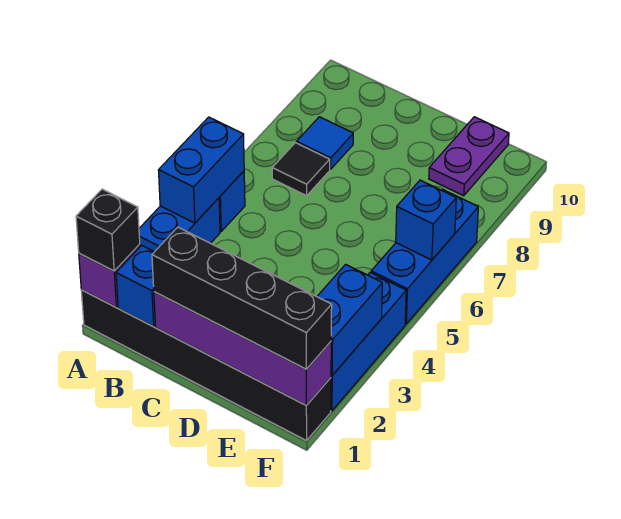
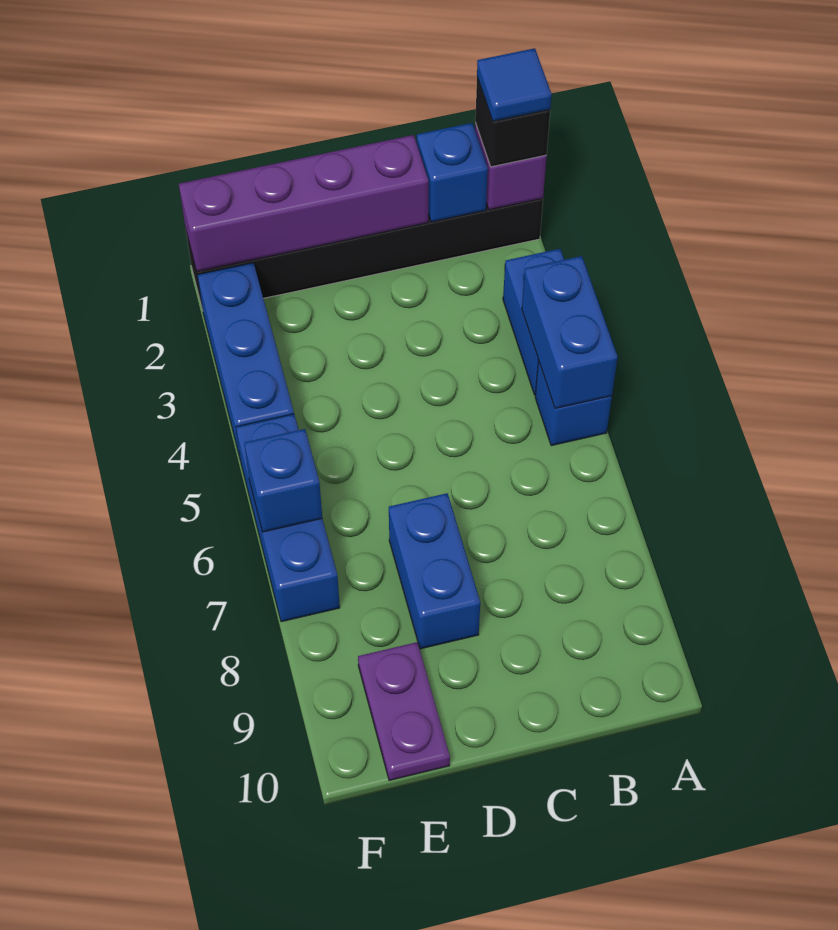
black tile B7 level 1 -> none
blue tile B8 level 1 -> blue tile A1 level 4
black brick C1:F1 level 3 -> none
blue brick F2:F3 level 2 -> blue brick D7:D8 level 1

